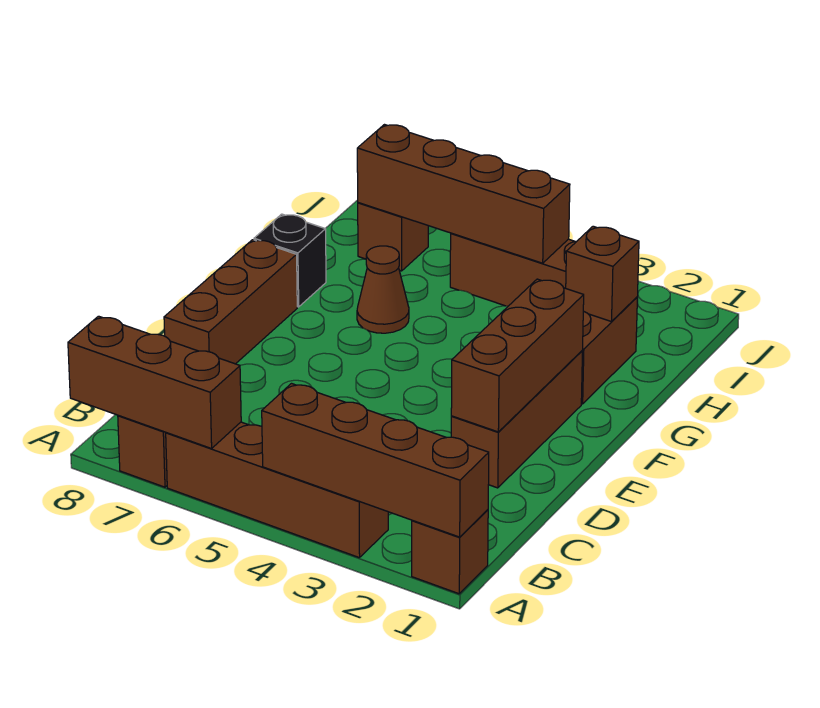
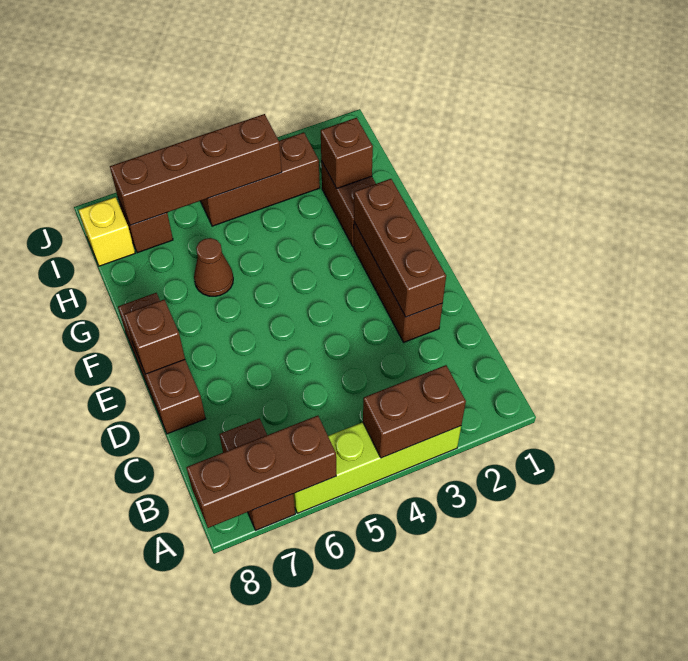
brown brick A1 level 1 -> brown brick E8 level 2
brown brick A1:A4 level 2 -> brown brick A3:A4 level 2
brown brick A3:A6 level 1 -> lime brick A3:A6 level 1
black brick G8 level 1 -> none
none -> yellow brick I8 level 1

